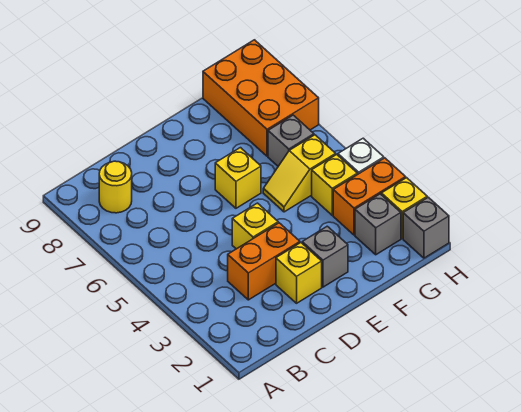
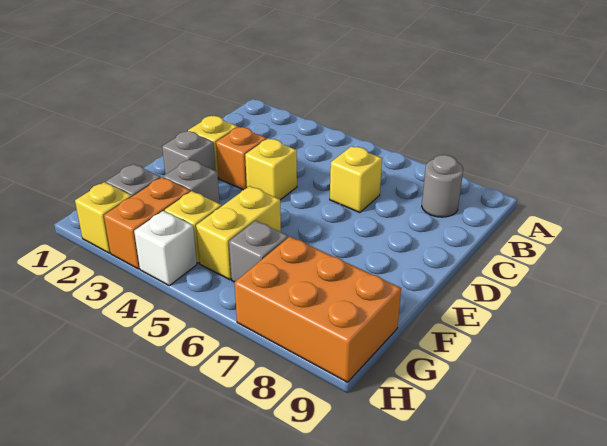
yellow round brick B8 level 1 -> grey round brick B8 level 1
orange brick C3:D3 level 1 -> orange brick D3 level 1
yellow brick E6 level 1 -> yellow brick C6 level 1
yellow slope F5:G5 level 1 top G -> yellow brick F5:G5 level 1
grey brick H1 level 1 -> grey brick F3 level 1

